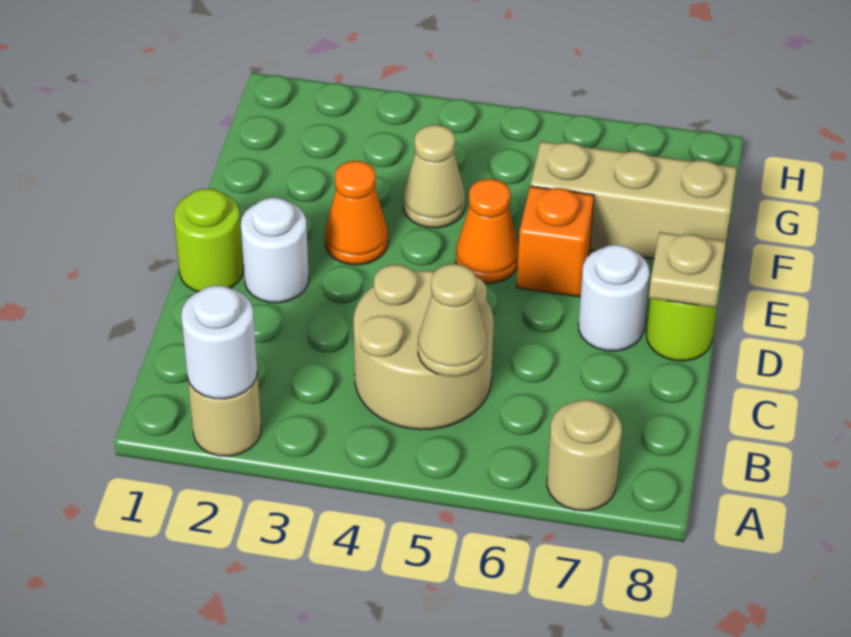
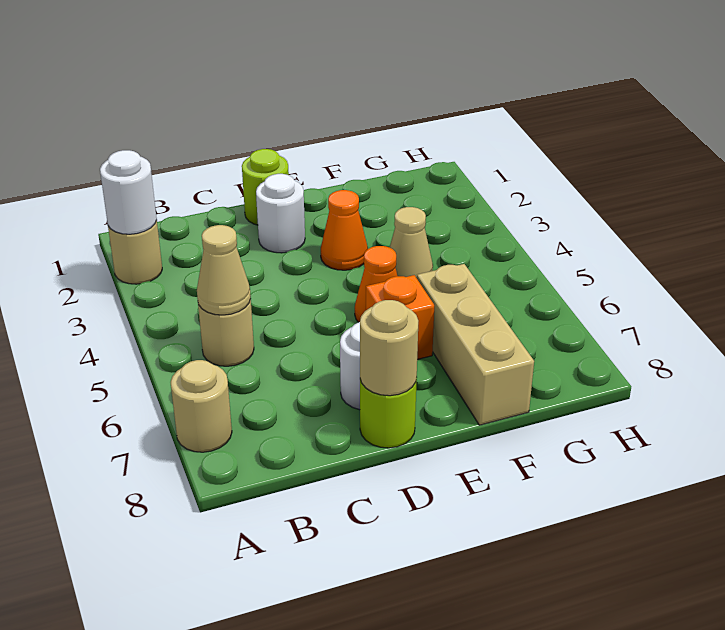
tan round brick B4:C5 level 1 -> tan round brick B5 level 1
tan plate D8 level 2 -> tan round brick D8 level 2

